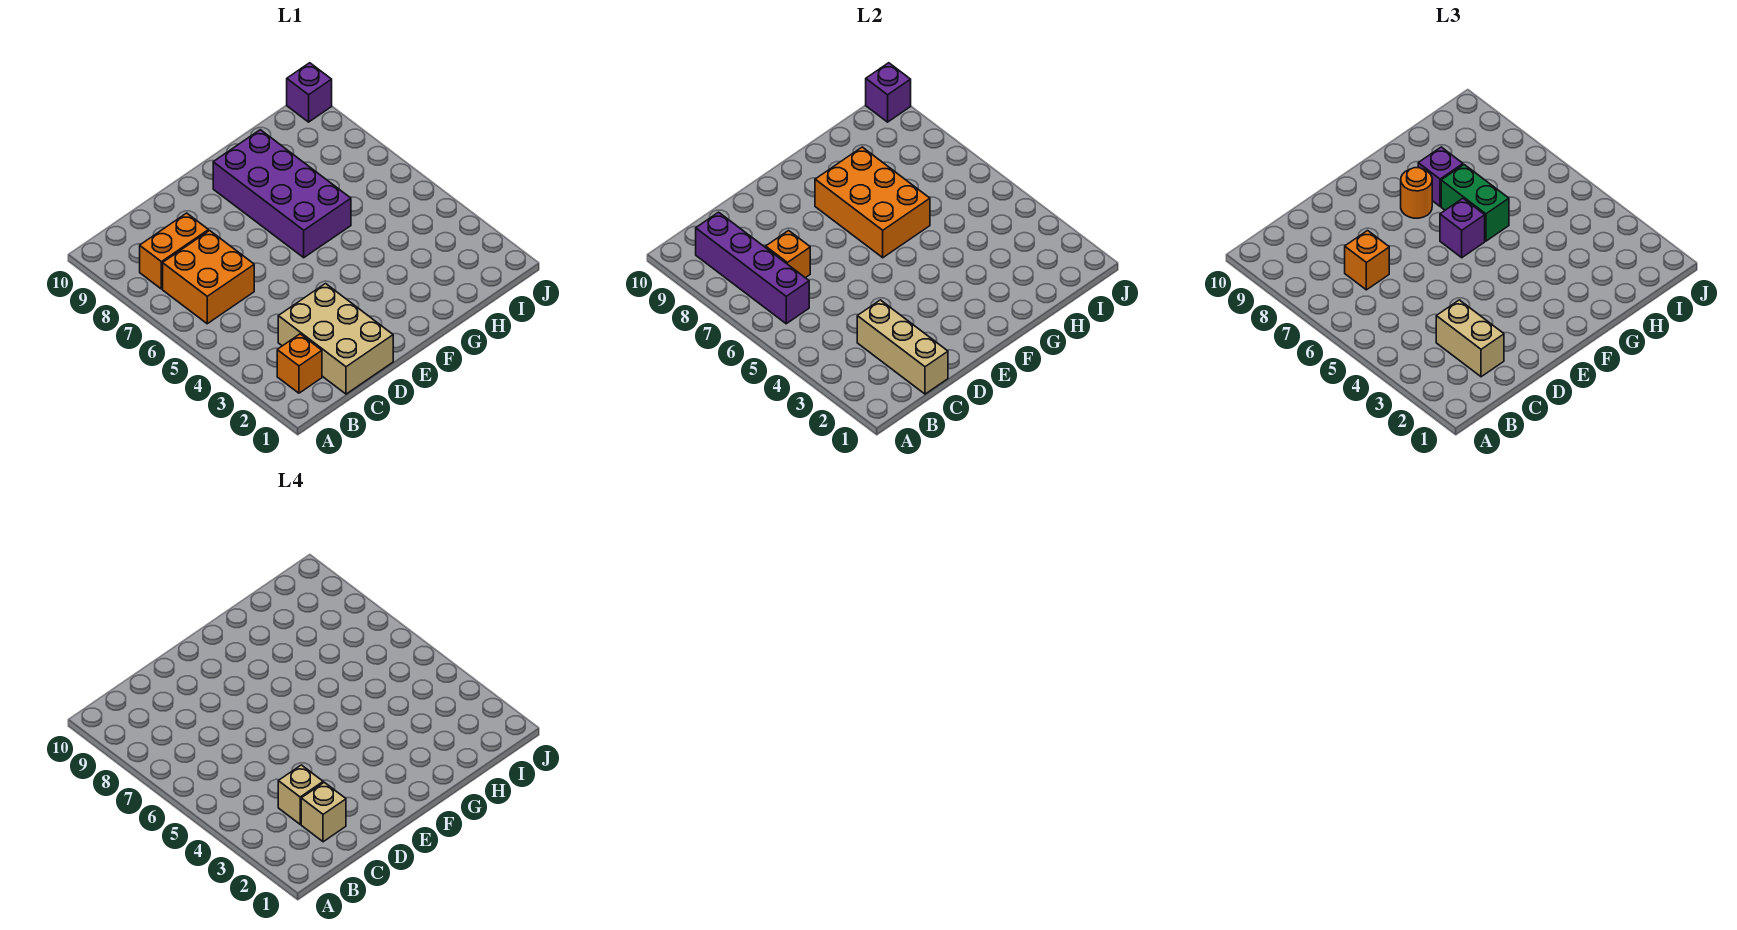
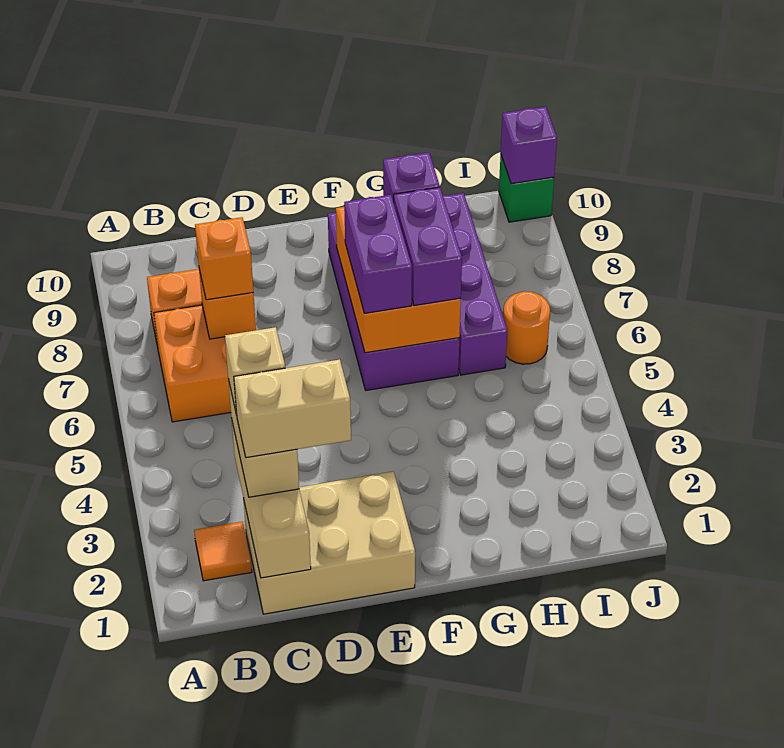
orange brick B2 level 1 -> orange tile B2 level 1
purple brick B6:B9 level 2 -> purple brick H6:H9 level 1
tan brick C1:D3 level 1 -> tan brick C1:E2 level 1
tan brick C2 level 4 -> tan brick C2:D2 level 4
purple brick F6 level 3 -> purple brick F6:F7 level 3
orange round brick F8 level 3 -> orange round brick I6 level 1
green brick G6:G7 level 3 -> purple brick G6:G7 level 3
purple brick J10 level 1 -> green brick J10 level 1

